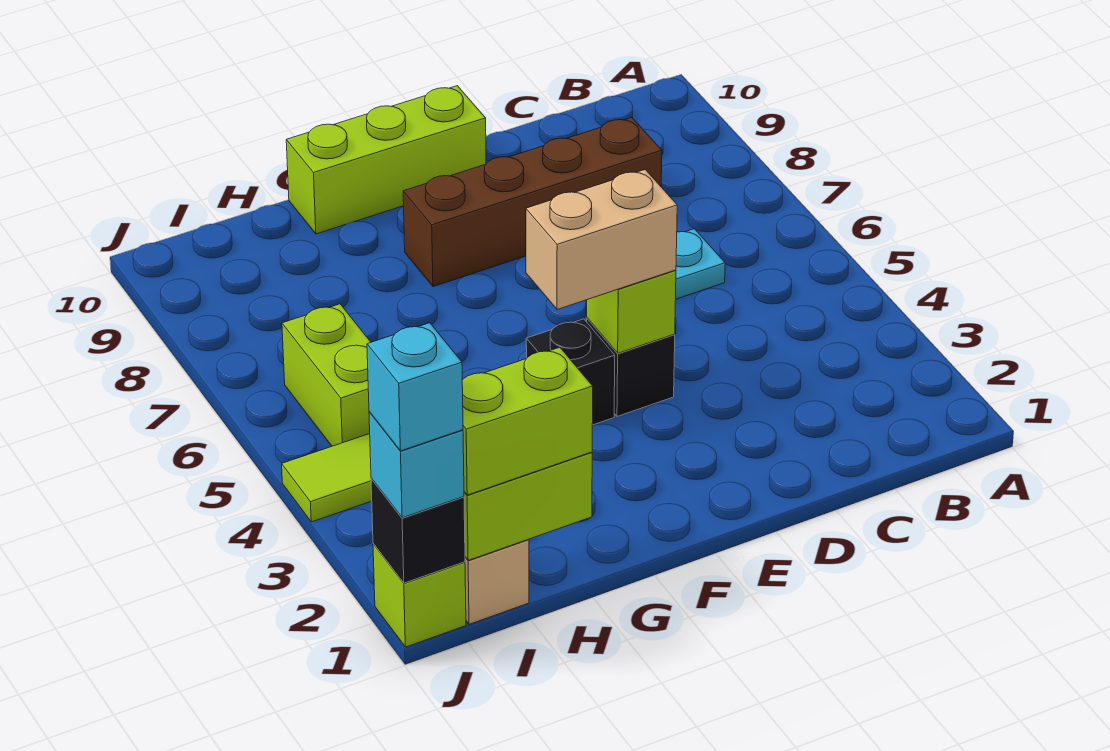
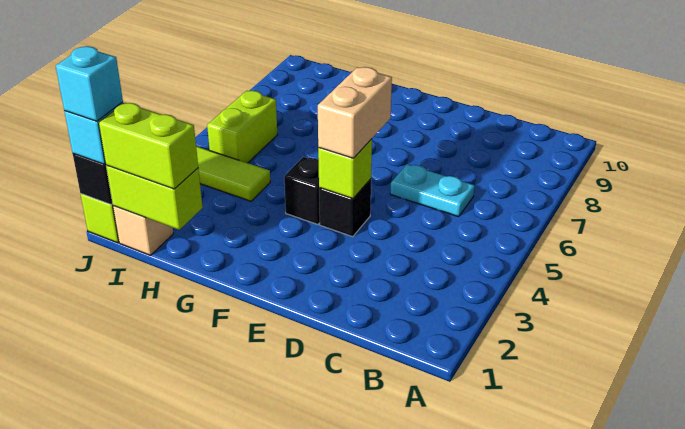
brown brick C8:F8 level 1 -> none
tan brick E4:F4 level 3 -> tan brick E4:E5 level 3
lime brick E10:G10 level 1 -> none

